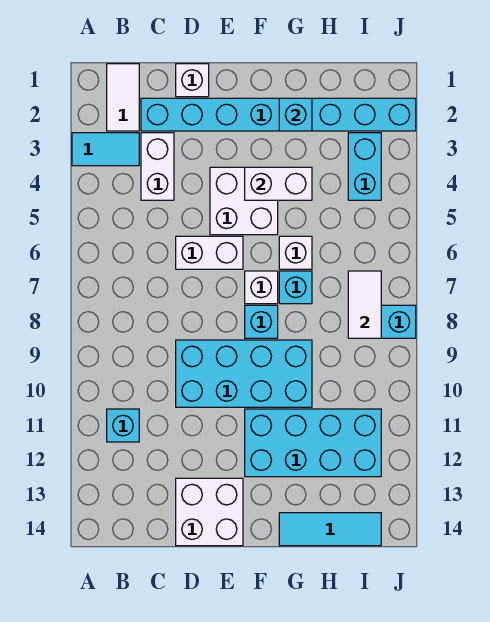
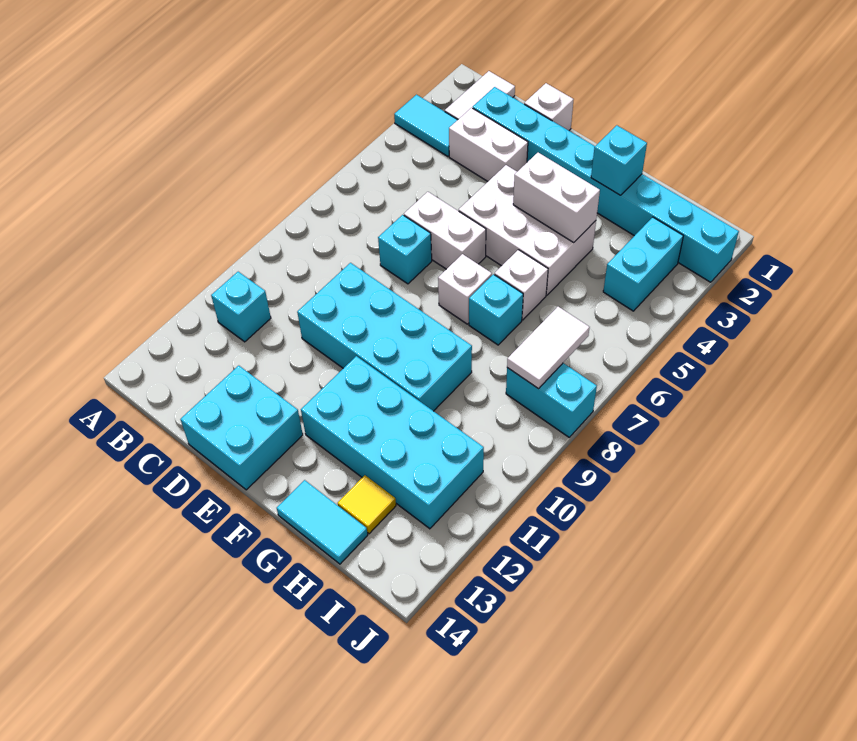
white brick C3:C4 level 1 -> white brick C3:D3 level 1
white brick D13:E14 level 1 -> cyan brick D13:E14 level 1
white brick E4:F5 level 1 -> white brick E4:G5 level 1
cyan brick F8 level 1 -> cyan brick D7 level 1
cyan tile G14:I14 level 1 -> cyan tile G14:H14 level 1
none -> yellow tile H13 level 1

